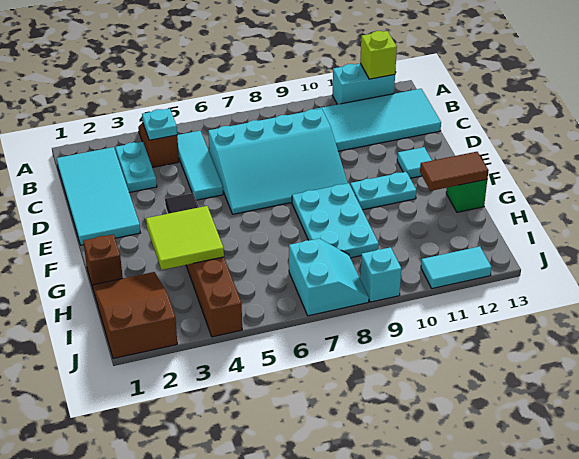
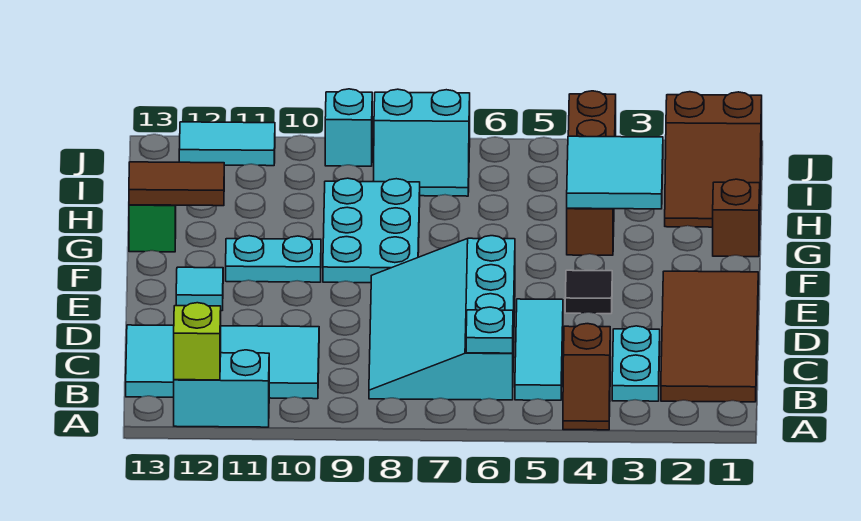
cyan tile B1:E2 level 1 -> brown tile B1:E2 level 1
cyan plate B4 level 2 -> cyan plate B6 level 2
cyan slope C6:E9 level 1 top C -> cyan slope B6:E8 level 1 top 6
lime tile G3:H4 level 2 -> cyan tile G3:H4 level 2
cyan slope I7:J8 level 1 top 7 -> cyan slope I7:J8 level 1 top J

